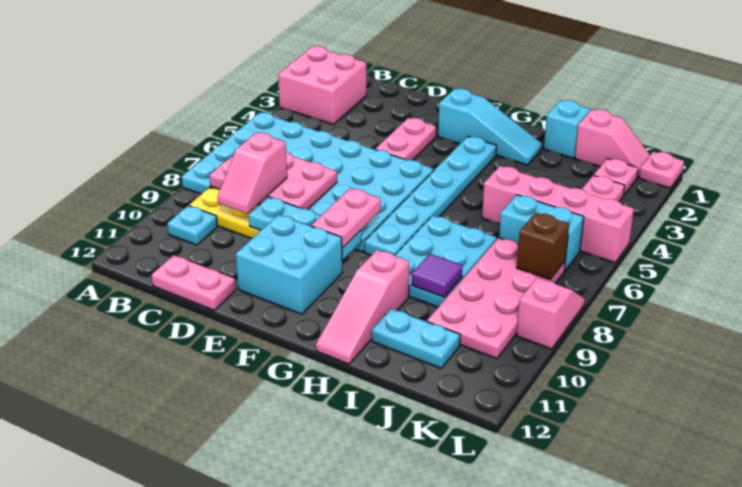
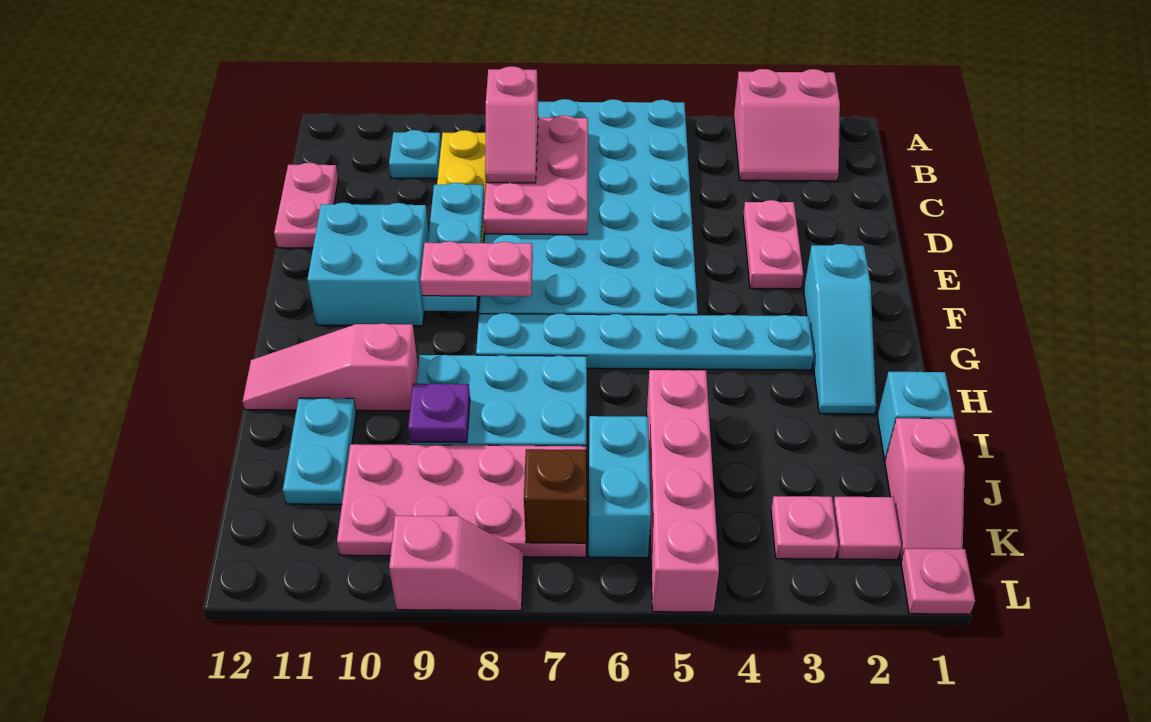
pink brick A2:B3 level 1 -> pink slope A2:B3 level 1 top A
pink slope C8:C9 level 3 top 8 -> pink slope B8:C8 level 3 top B
pink plate E3:E4 level 1 -> pink plate D3:E3 level 1
purple tile I9 level 2 -> purple plate I9 level 2
pink plate K2 level 1 -> pink tile K2 level 1

